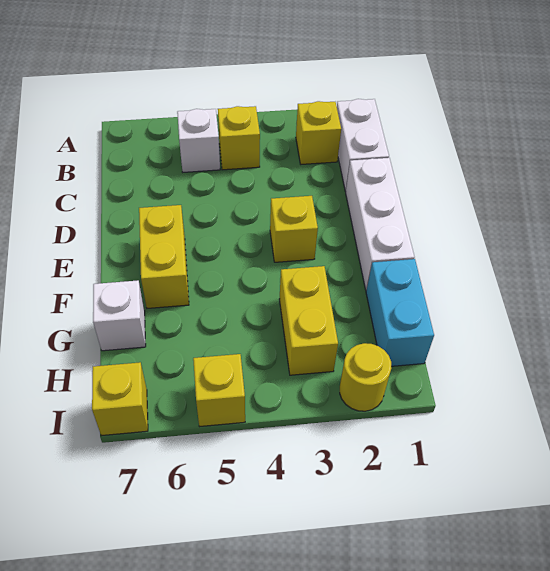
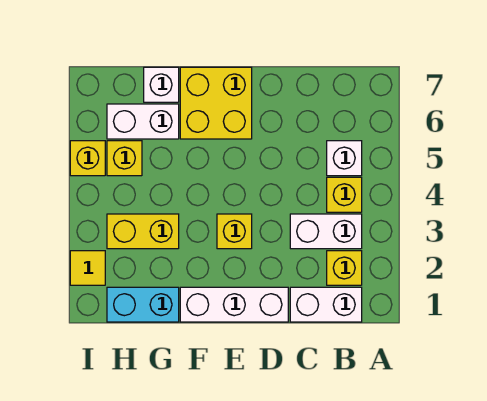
none -> white brick B3:C3 level 1
yellow brick E6:F6 level 1 -> yellow brick E6:F7 level 1
none -> white brick G6:H6 level 1
yellow round brick I2 level 1 -> yellow tile I2 level 1
yellow brick I7 level 1 -> yellow brick H5 level 1

